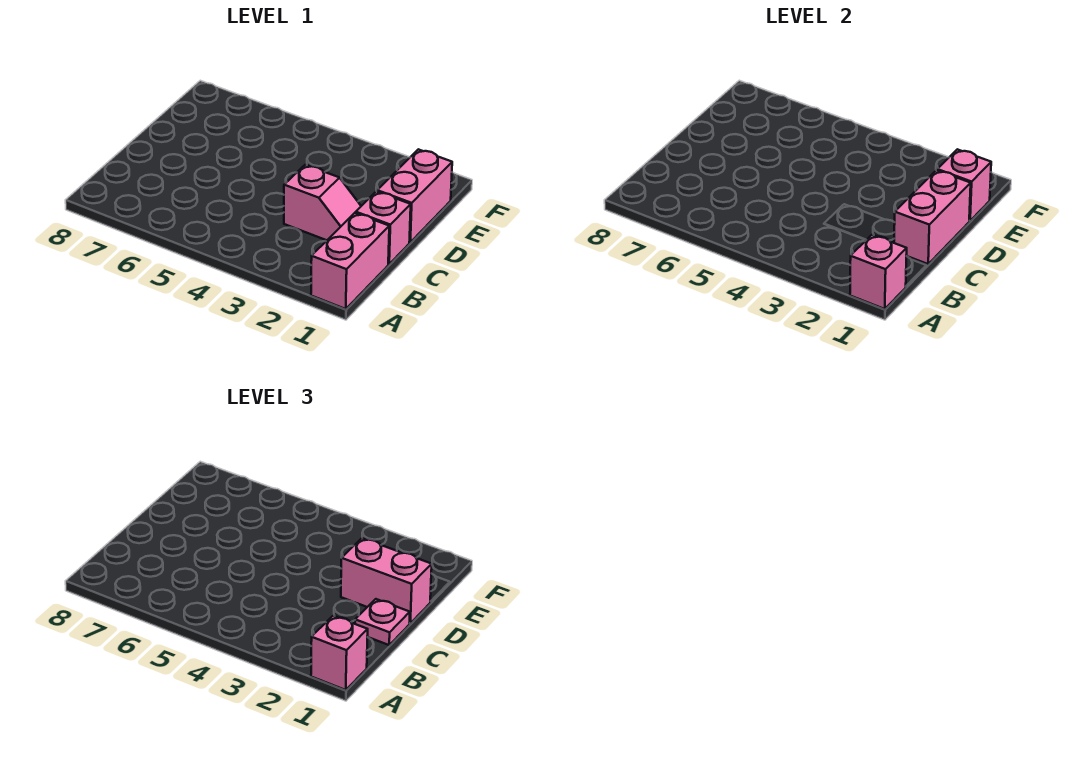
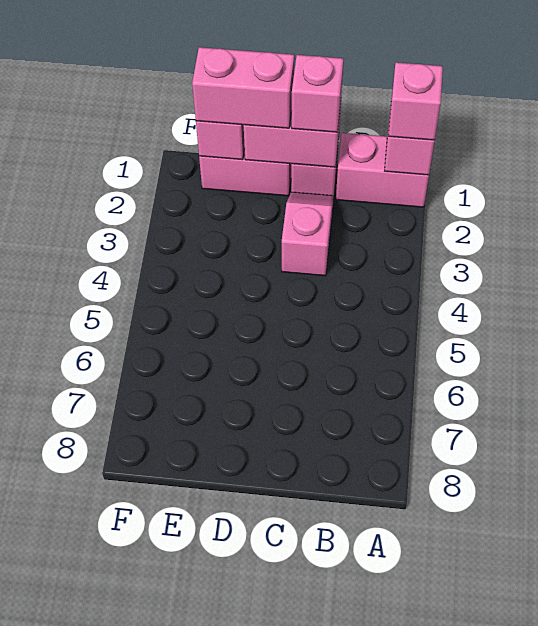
pink plate C1 level 3 -> pink brick C1 level 3
pink brick D1:D2 level 3 -> pink brick D1:E1 level 3

